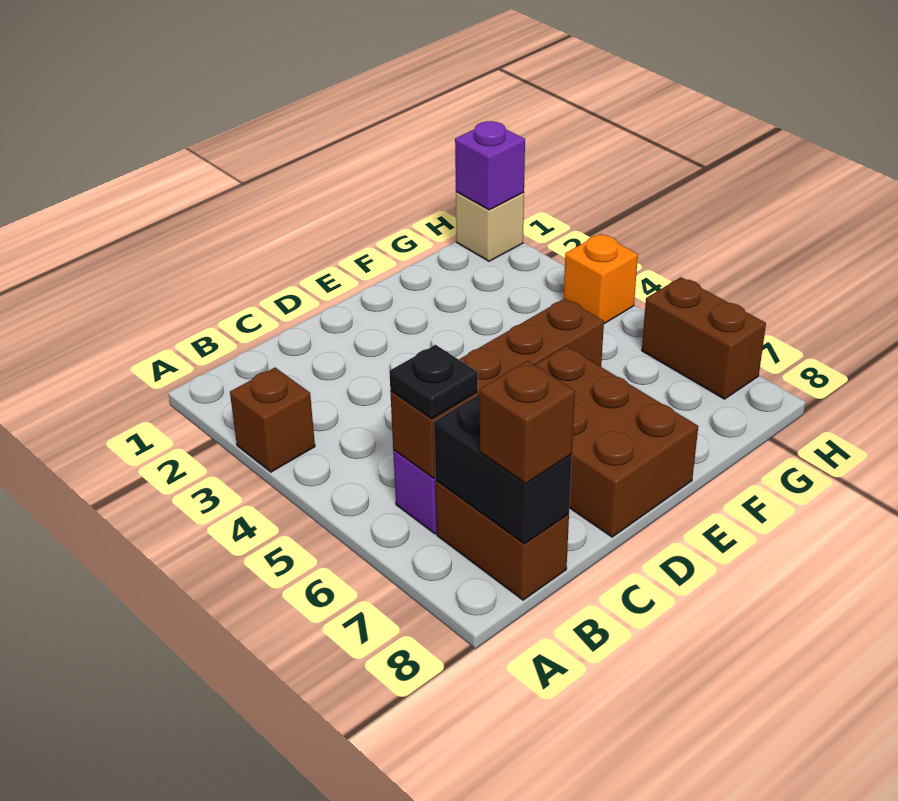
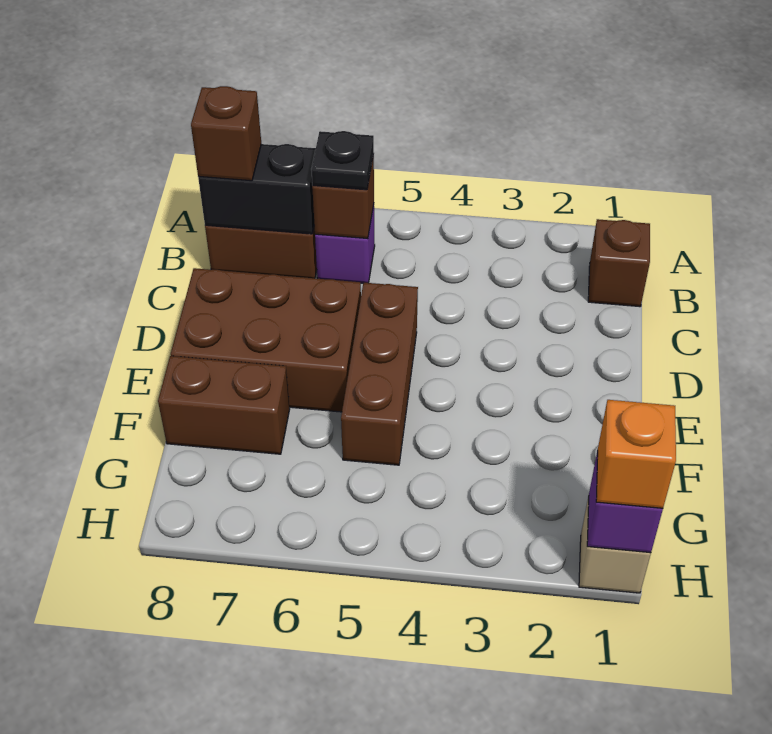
brown brick A3 level 1 -> brown brick B1 level 1
orange brick H4 level 1 -> orange brick H1 level 3
brown brick H6:H7 level 1 -> brown brick F7:F8 level 1

